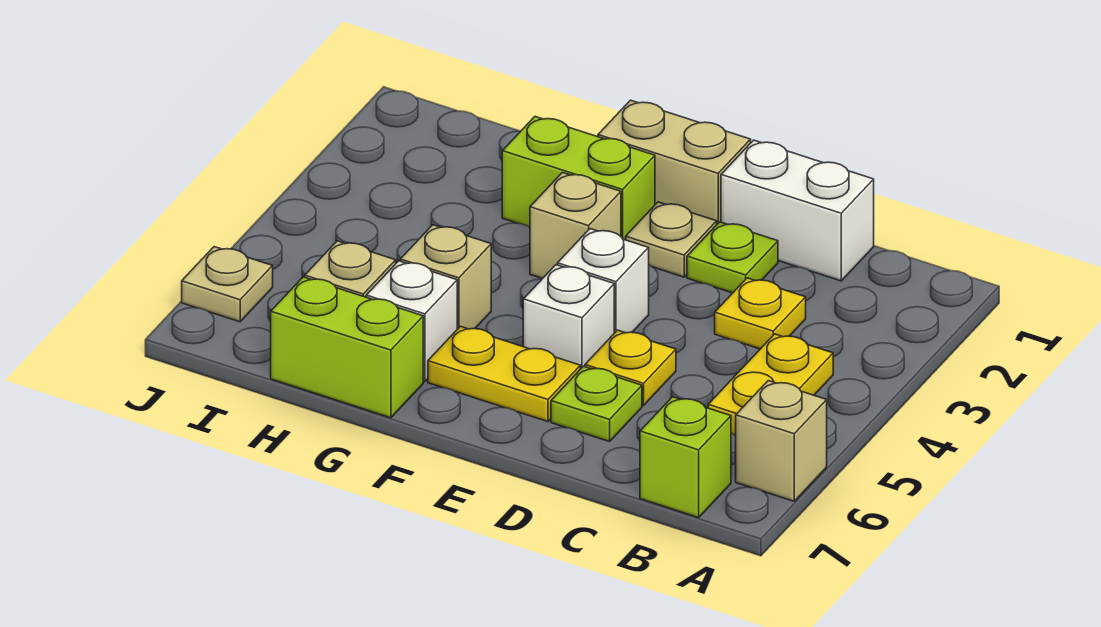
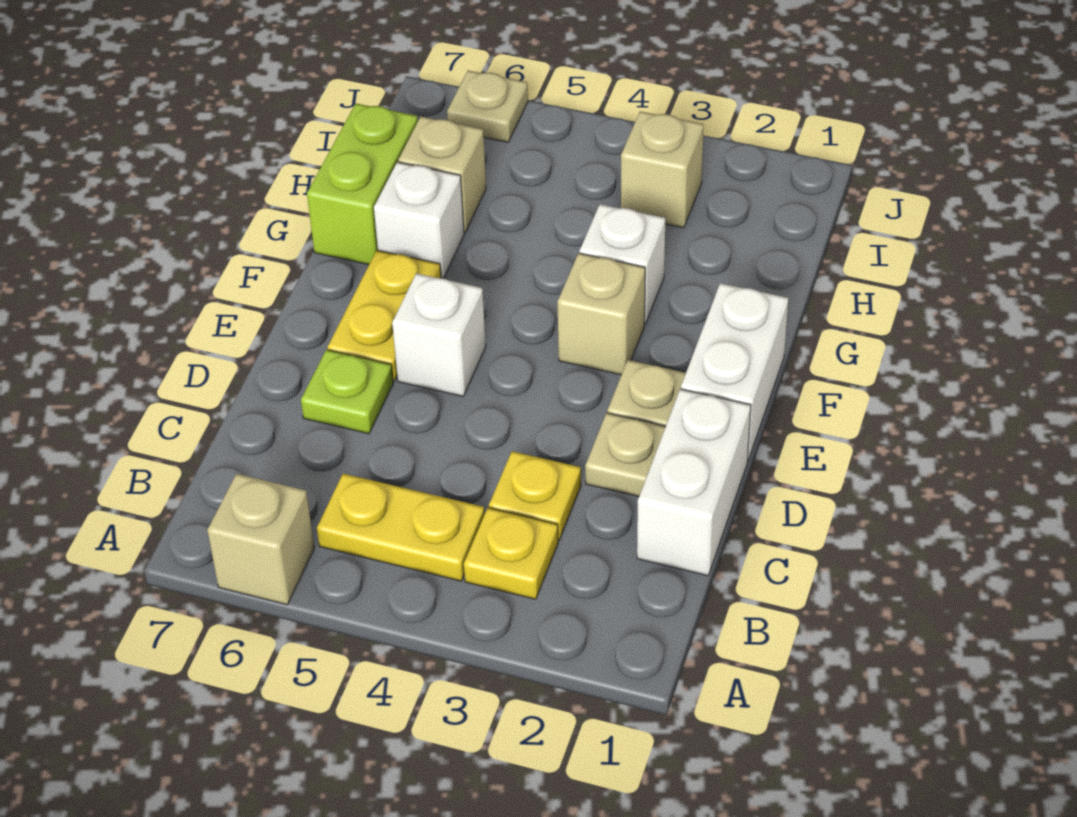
lime brick B7 level 1 -> none
lime plate D2 level 1 -> tan plate D2 level 1
yellow plate D5 level 1 -> yellow plate B3 level 1
tan brick E1:F1 level 1 -> white brick E1:F1 level 1
white brick E4 level 1 -> white brick G3 level 1
lime brick F2:G2 level 1 -> none
tan brick G5 level 1 -> tan brick I3 level 1

